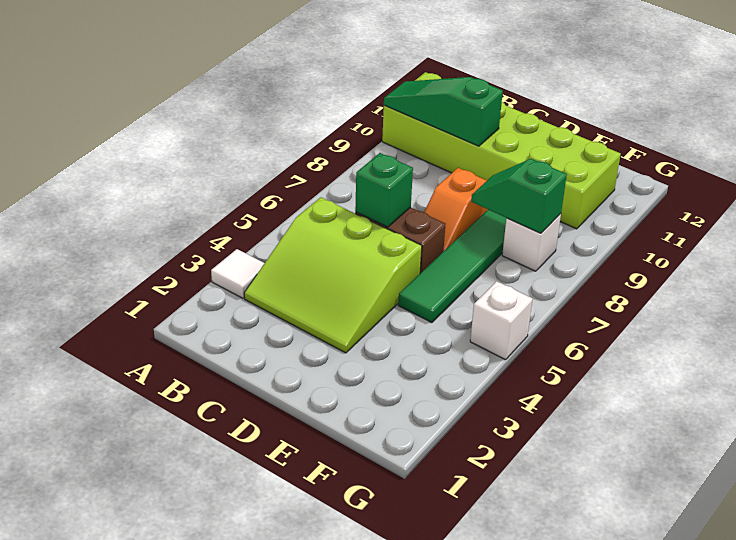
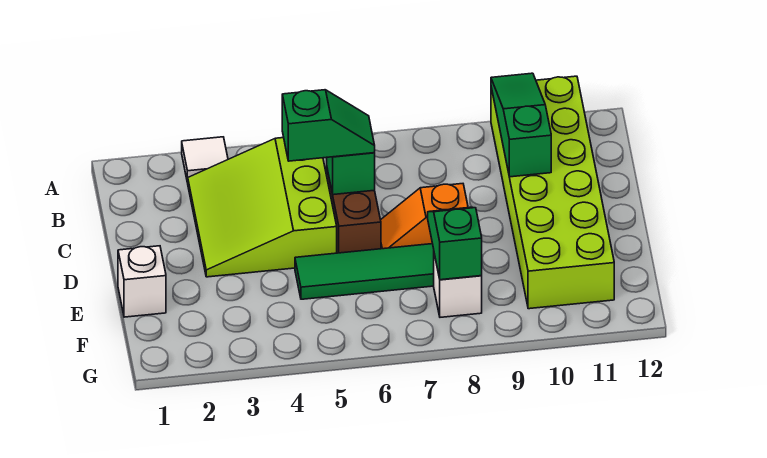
none -> green slope C5:C6 level 3 top 5
white brick G5 level 1 -> white brick E1 level 1

